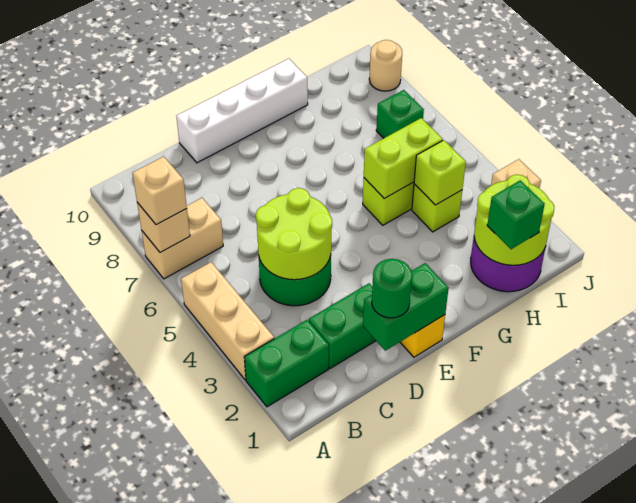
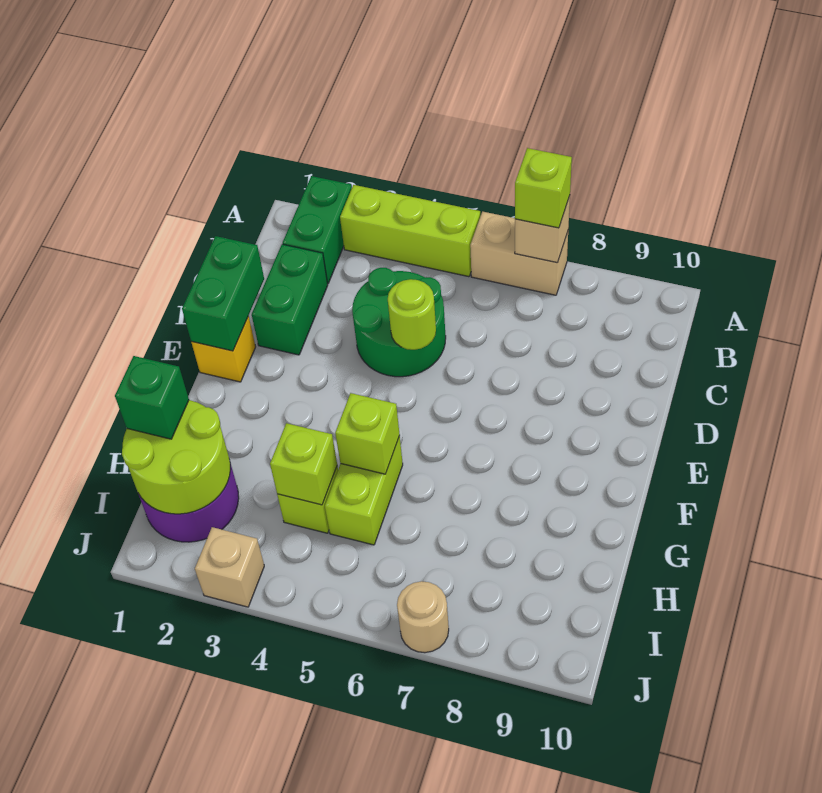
tan brick A3:A5 level 1 -> lime brick A3:A5 level 1
tan brick A7:B7 level 1 -> tan brick A6:A7 level 1
tan brick A7 level 3 -> lime brick A7 level 3
lime round brick C4:D5 level 2 -> lime round brick D5 level 2
green round brick D1 level 3 -> none
white brick D10:G10 level 1 -> none
lime brick G5:H5 level 2 -> lime brick G5 level 2
green brick I7 level 1 -> none
tan round brick J9 level 1 -> tan round brick J7 level 1

